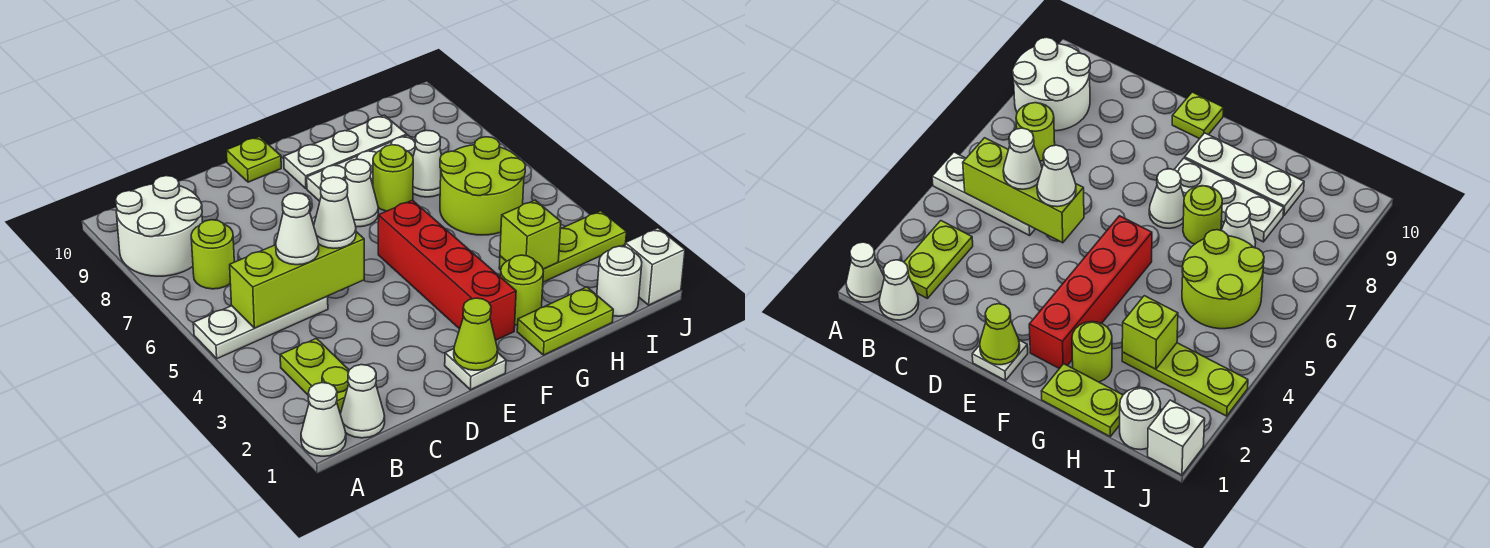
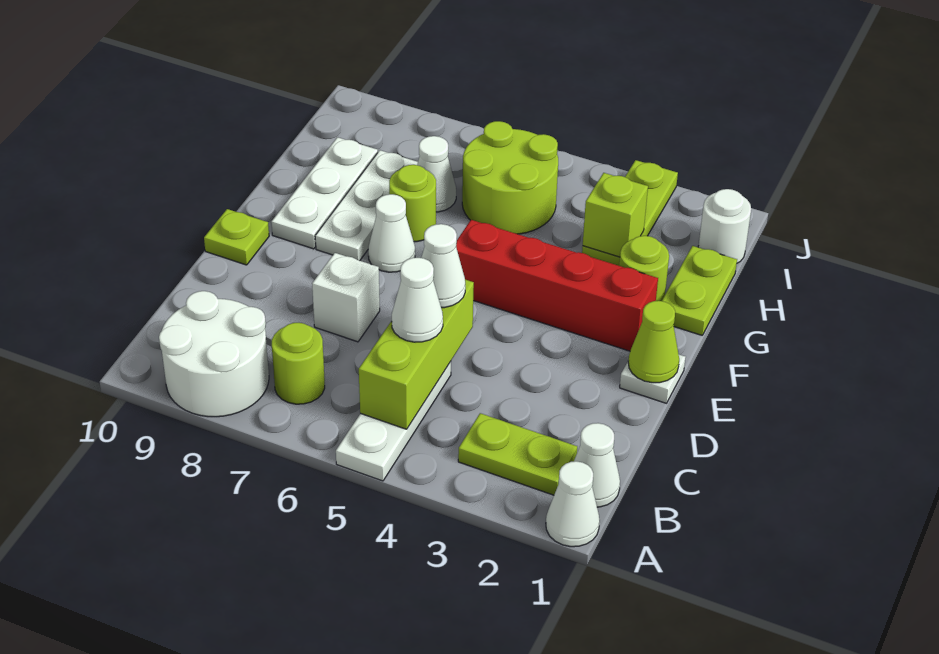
white brick J1 level 1 -> white brick D7 level 1

